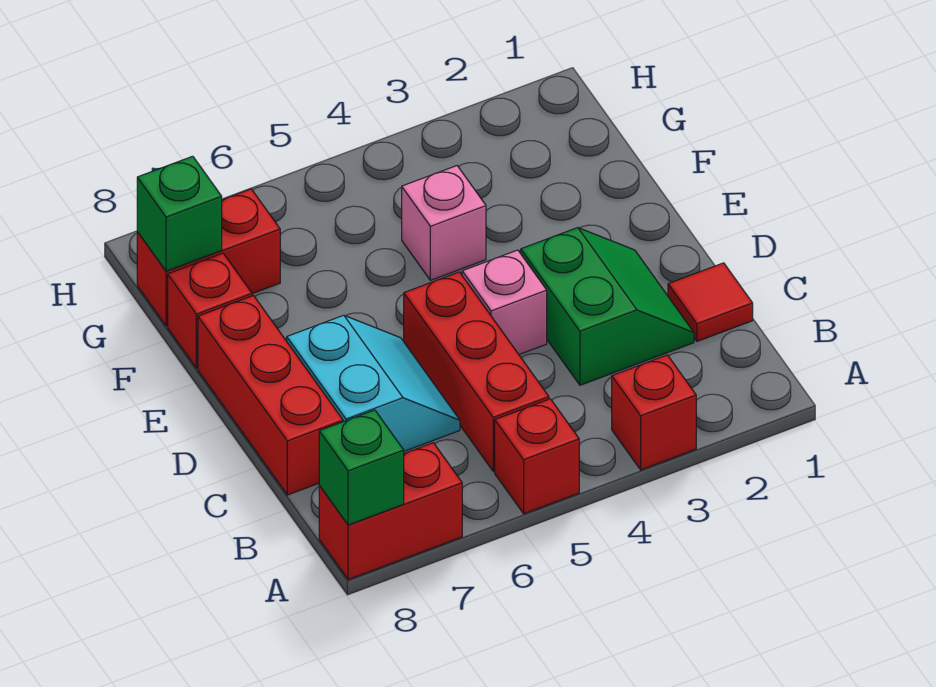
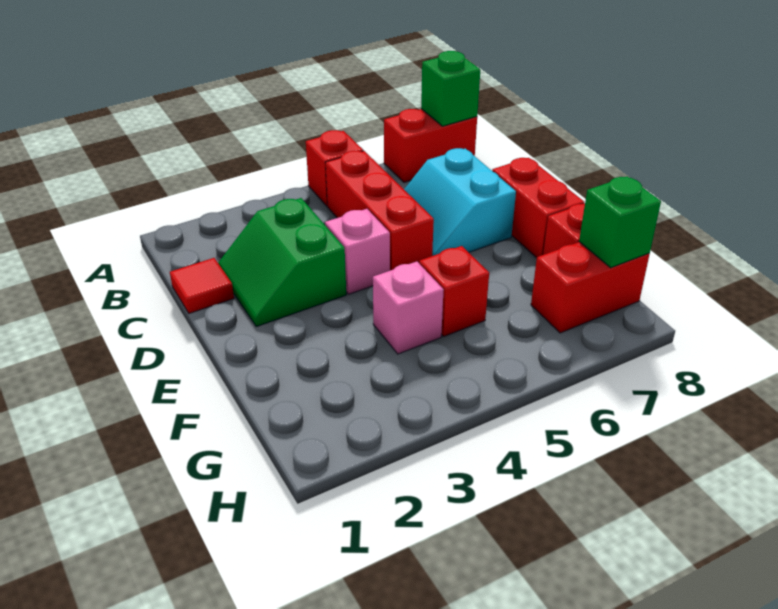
red brick A3 level 1 -> red brick F5 level 1
red brick C8:E8 level 1 -> red brick D8:E8 level 1

